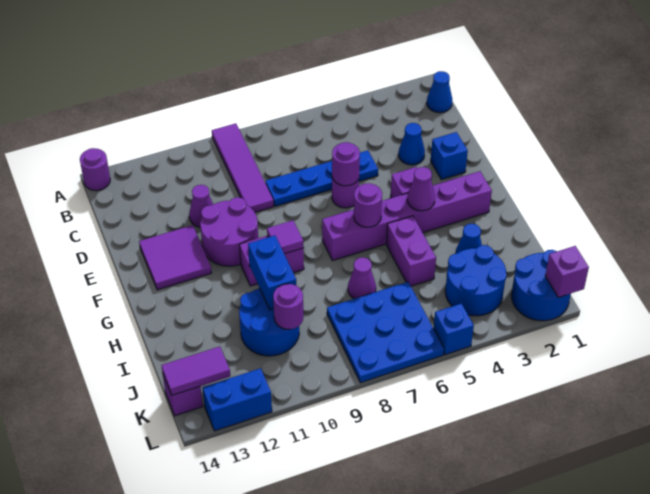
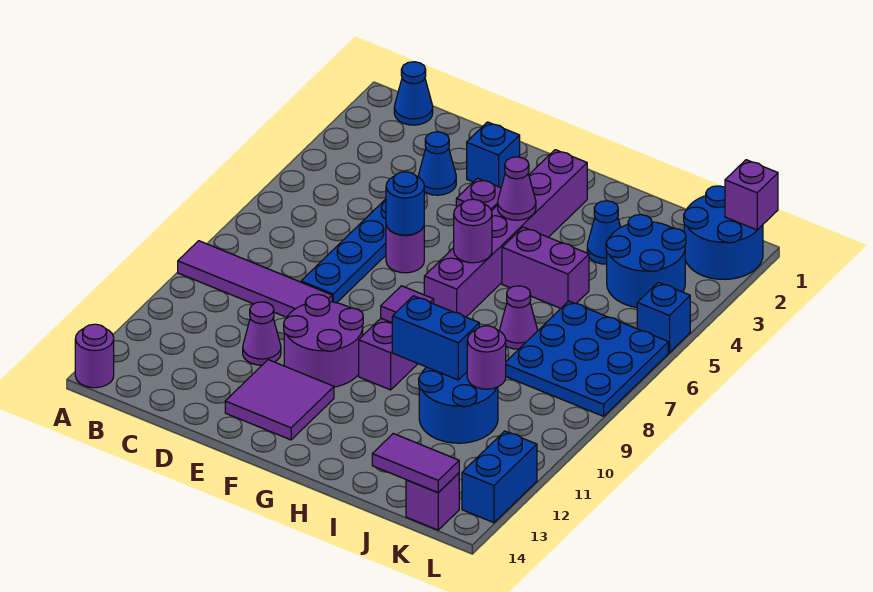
purple round brick E6 level 2 -> blue round brick E6 level 2
purple tile K13:K14 level 2 -> purple tile J14:K14 level 2

